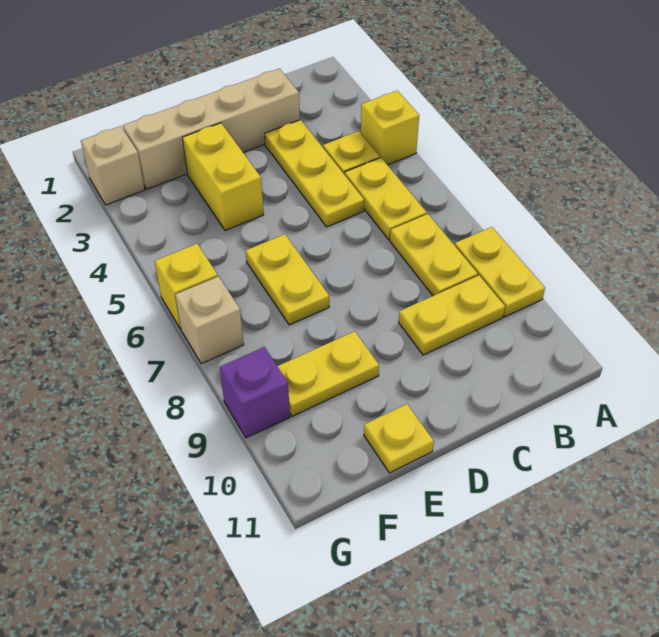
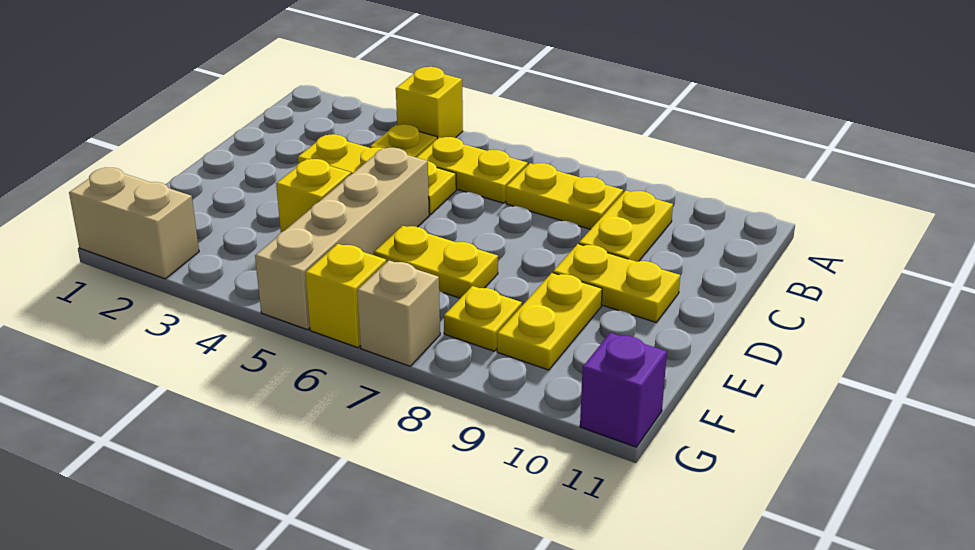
yellow plate A8:A9 level 1 -> yellow plate D9:D10 level 1
tan brick C2:F2 level 1 -> tan brick D5:G5 level 1
yellow brick E3:E4 level 1 -> yellow brick E4 level 1
yellow plate E11 level 1 -> yellow plate F8 level 1
tan brick G2 level 1 -> tan brick G1:G2 level 1
purple brick G9 level 1 -> purple brick G11 level 1

